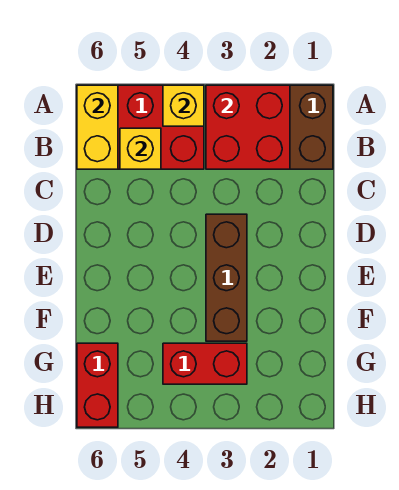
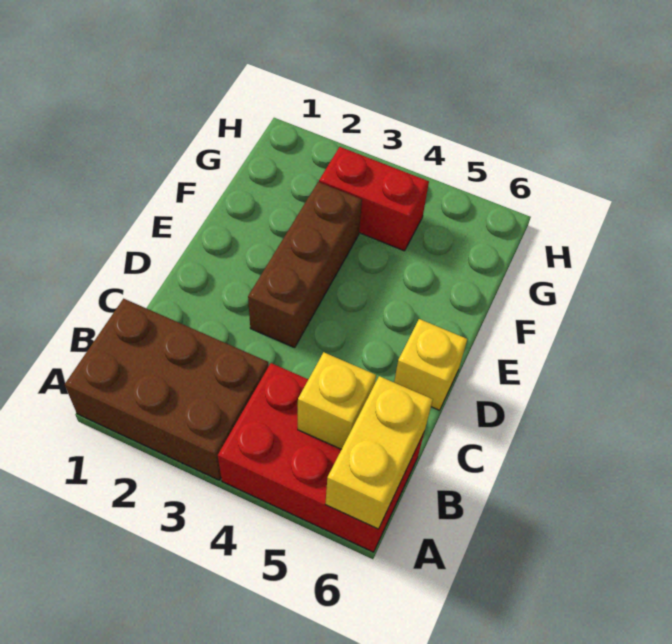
red brick A2:B3 level 2 -> none
yellow brick A4 level 2 -> yellow brick D6 level 1
red brick G6:H6 level 1 -> none

